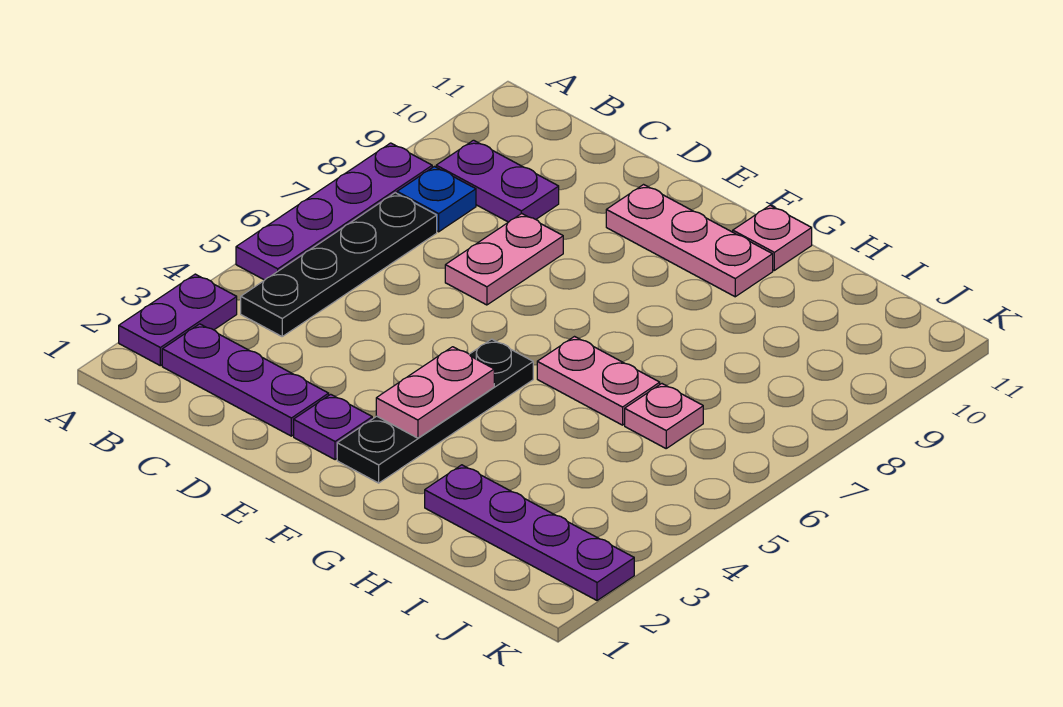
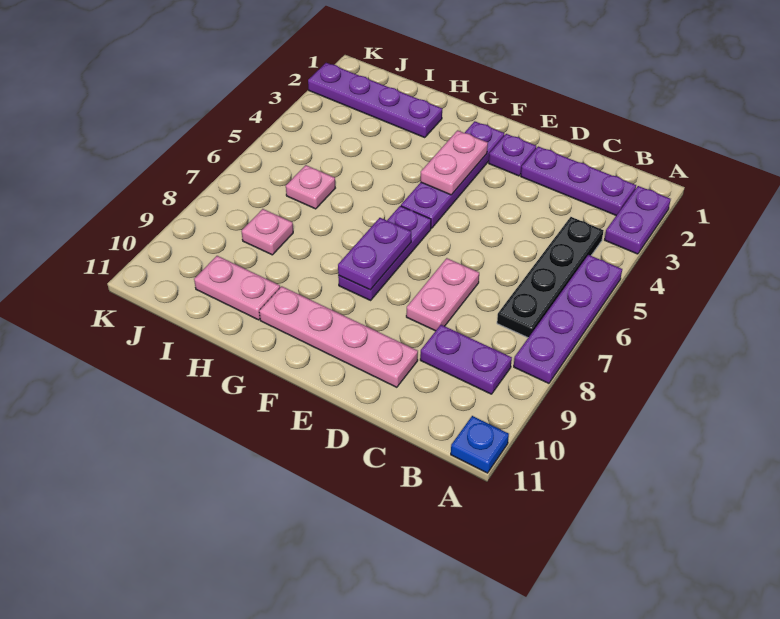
blue plate B8 level 1 -> blue plate A11 level 1
pink plate E10:G10 level 1 -> pink plate D10:G10 level 1
black plate F2:F5 level 1 -> purple plate F2:F5 level 1
none -> purple plate F6:F8 level 1
none -> purple plate F7:F8 level 2
pink plate G6:H6 level 1 -> pink plate H10:I10 level 1
pink plate G11 level 1 -> pink plate I8 level 1

